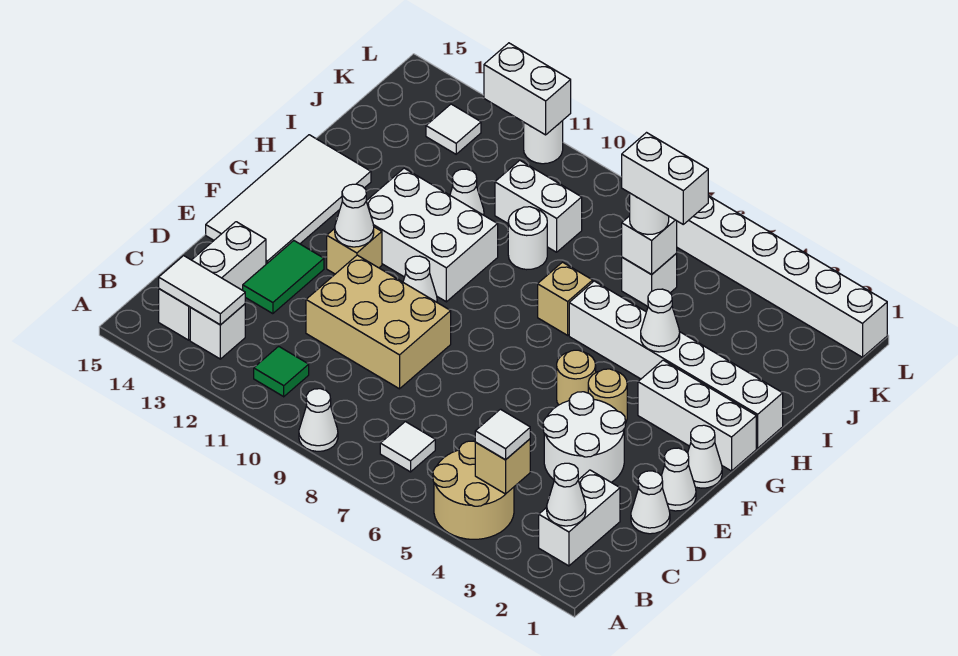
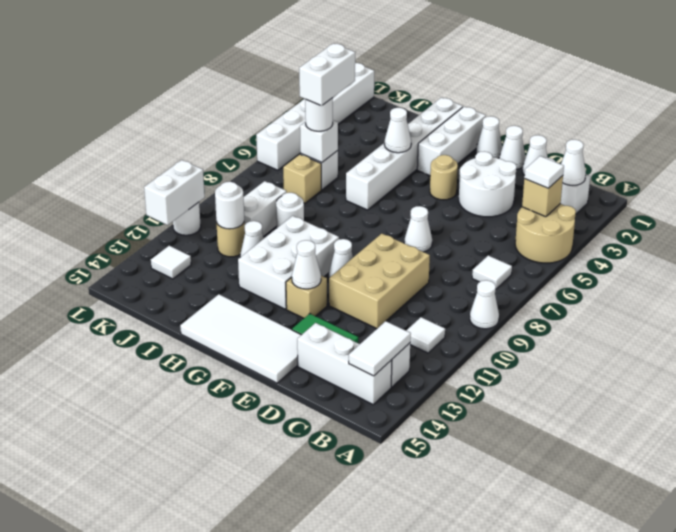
green tile B11 level 1 -> white tile B11 level 1
none -> white cone E7 level 1
tan round brick F5 level 1 -> tan round brick J11 level 1
tan brick H7 level 1 -> tan brick J7 level 1
none -> white round brick J11 level 2

